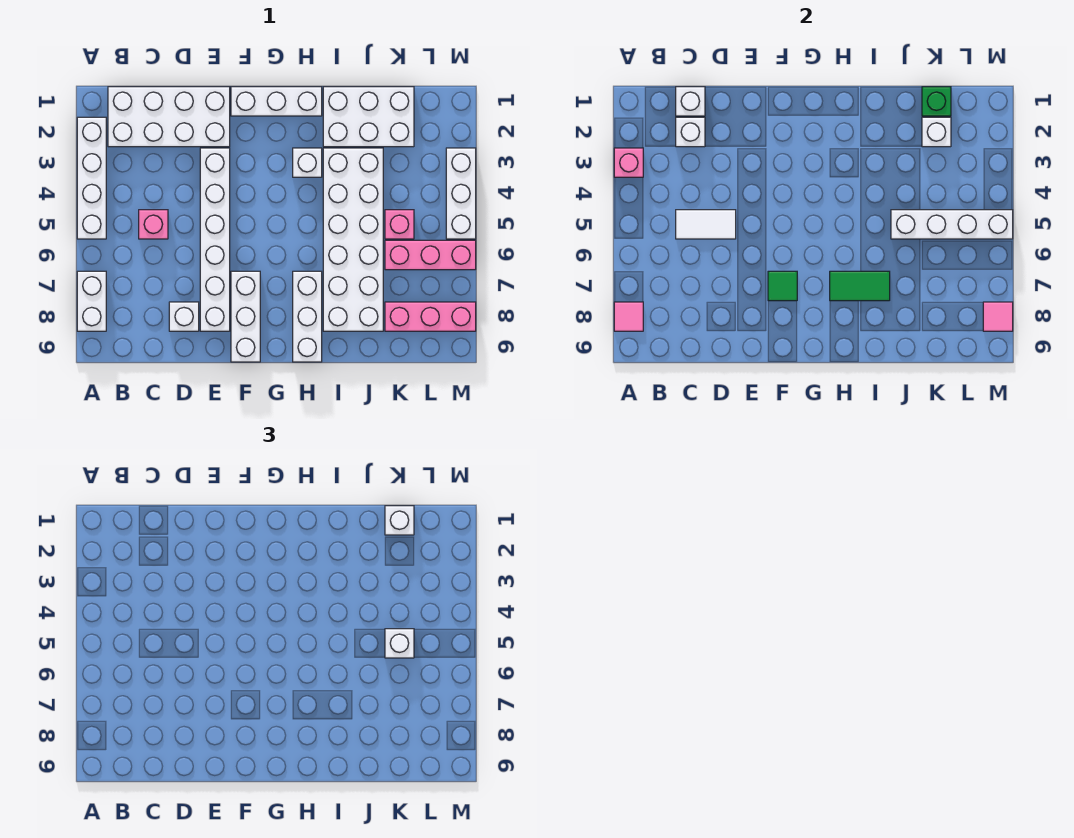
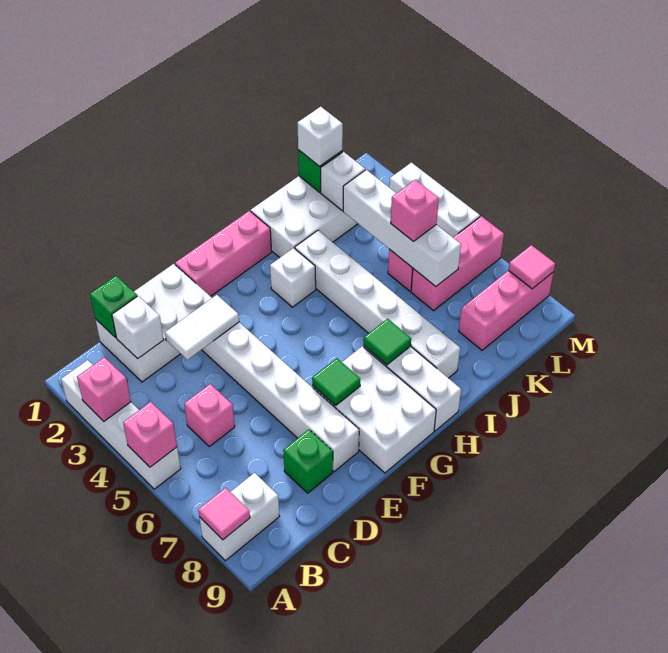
none -> pink brick A5 level 2
white brick A7:A8 level 1 -> white brick A8:B8 level 1
white brick B1:E2 level 1 -> white brick C1:E2 level 1
white brick C1 level 2 -> green brick C1 level 2
white tile C5:D5 level 2 -> white tile D3:E3 level 2
white brick D8 level 1 -> green brick D8 level 1
white brick F1:H1 level 1 -> pink brick F1:H1 level 1
white brick F7:F9 level 1 -> white brick F7:G9 level 1
green tile H7:I7 level 2 -> green tile H7 level 2
white brick I3:J8 level 1 -> white brick I3:I8 level 1
white brick J5:M5 level 2 -> white brick K3:K6 level 2
white brick K5 level 3 -> pink brick K5 level 3

